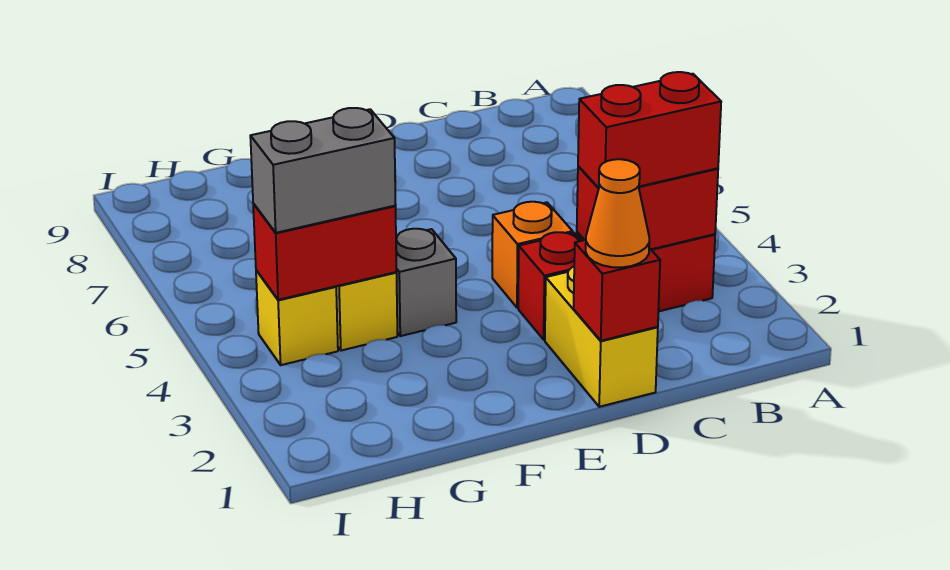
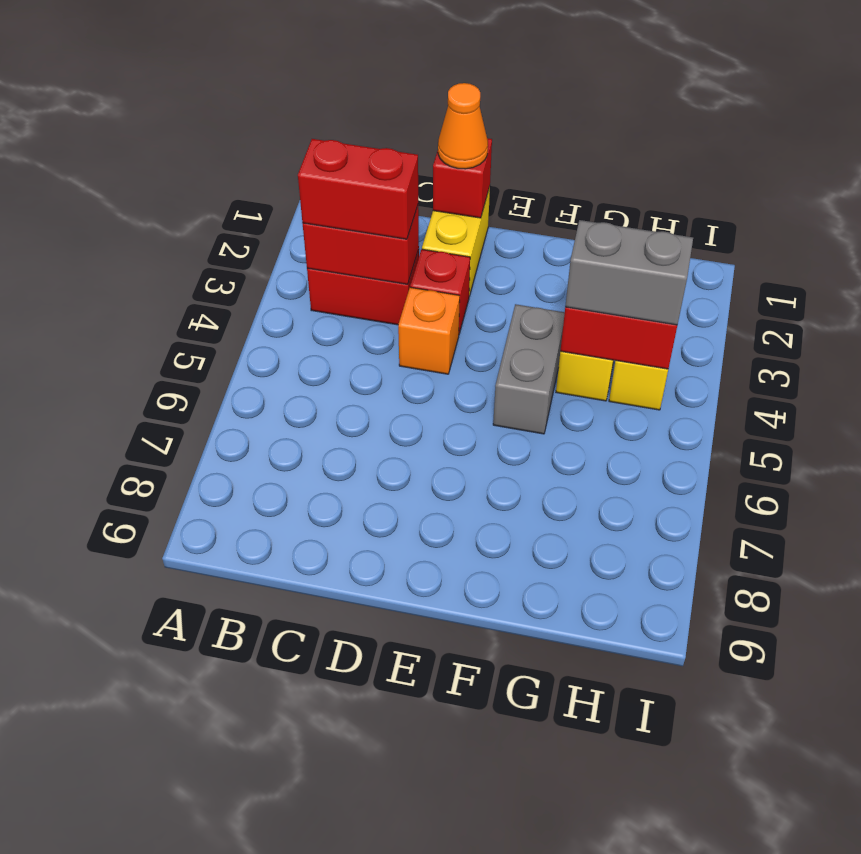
grey brick F4 level 1 -> grey brick F4:F5 level 1

